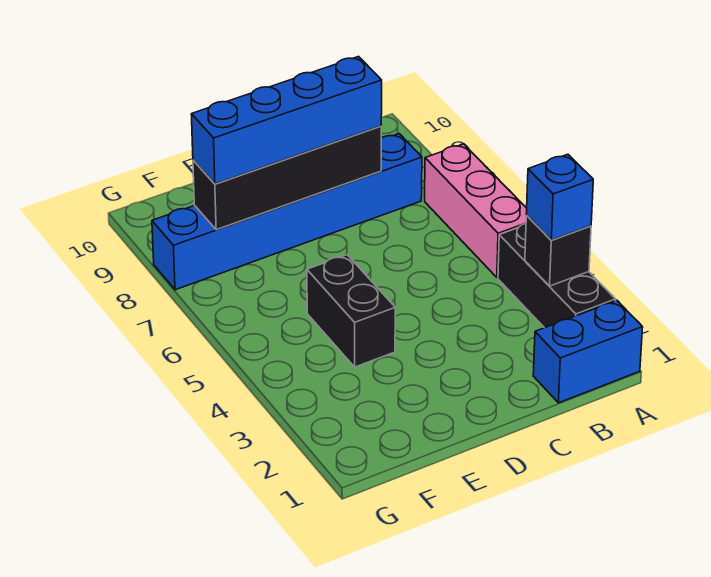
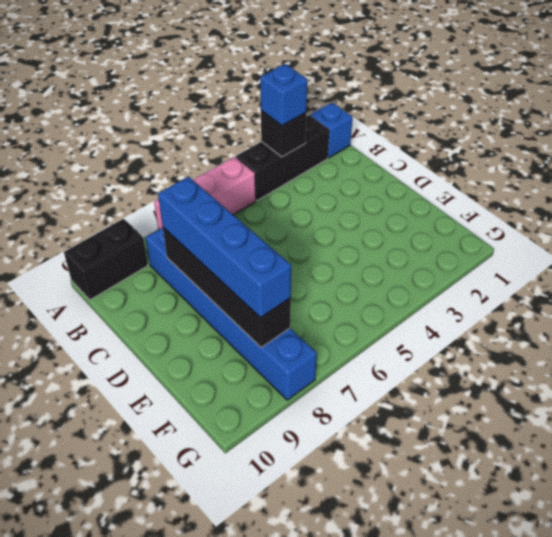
blue brick A1:B1 level 1 -> blue brick A1 level 1
black brick E4:E5 level 1 -> black brick A9:A10 level 1

